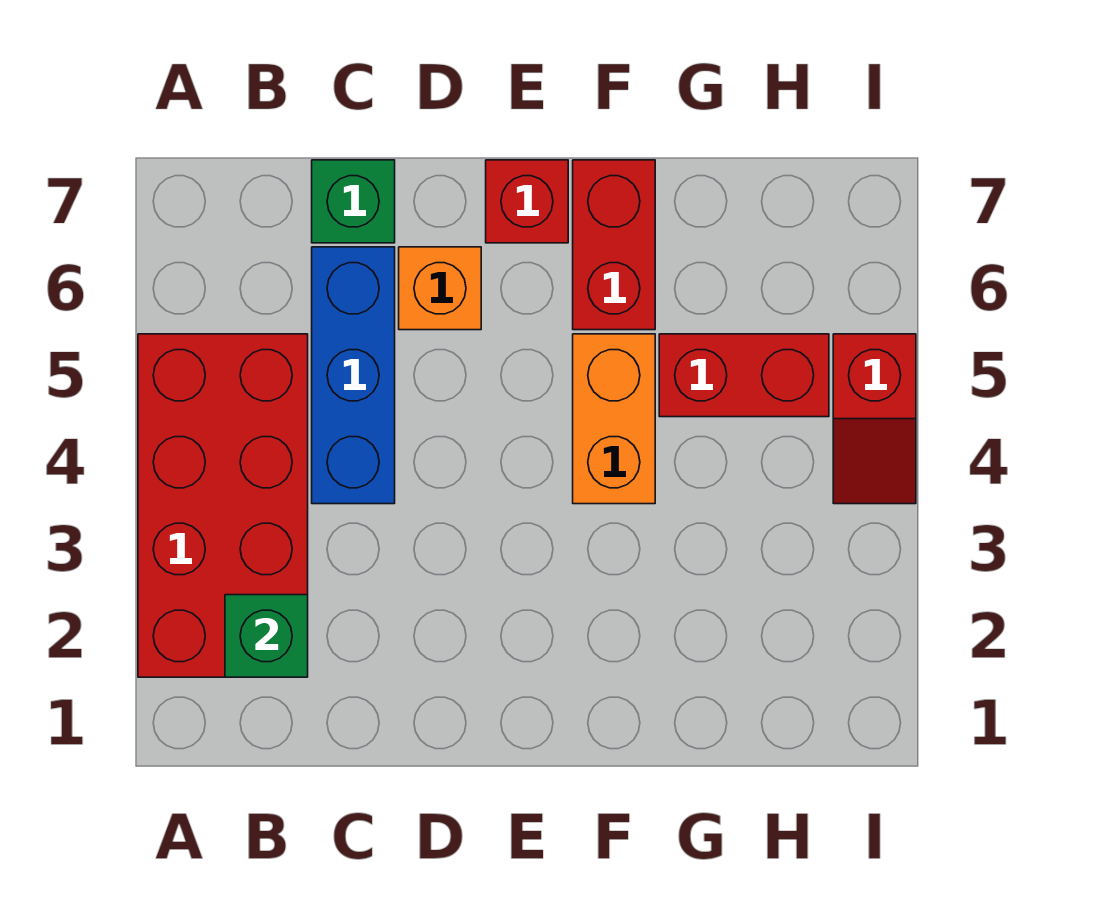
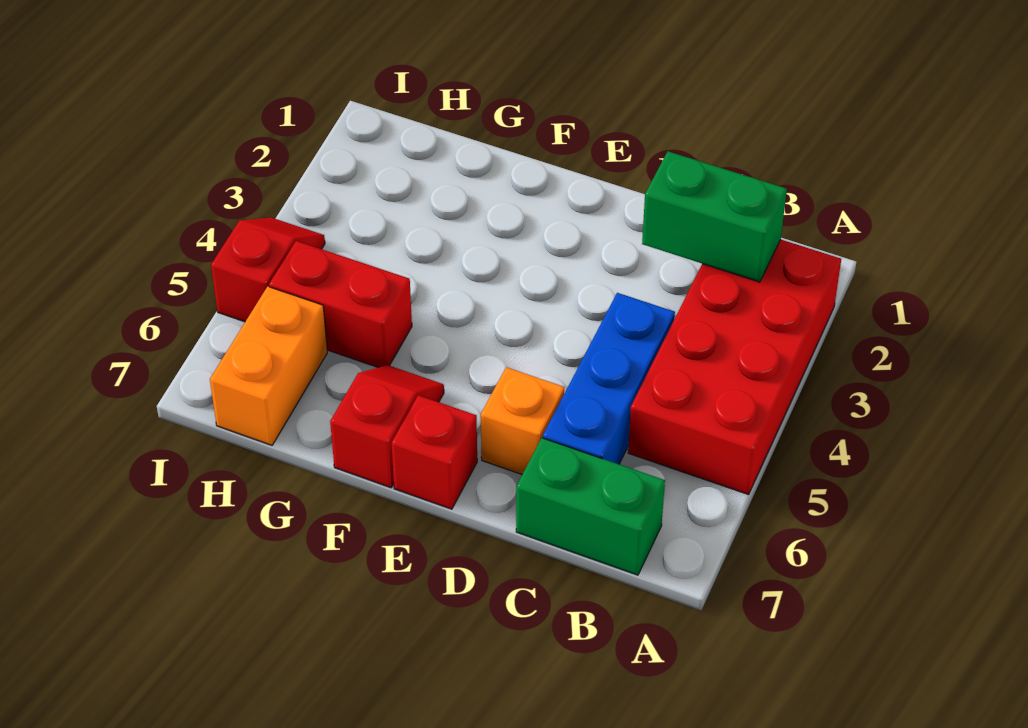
green brick B2 level 2 -> green brick B2:C2 level 2
green brick C7 level 1 -> green brick B7:C7 level 1
orange brick F4:F5 level 1 -> orange brick H6:H7 level 1
red brick F6:F7 level 1 -> red slope F6:F7 level 1 top 7

